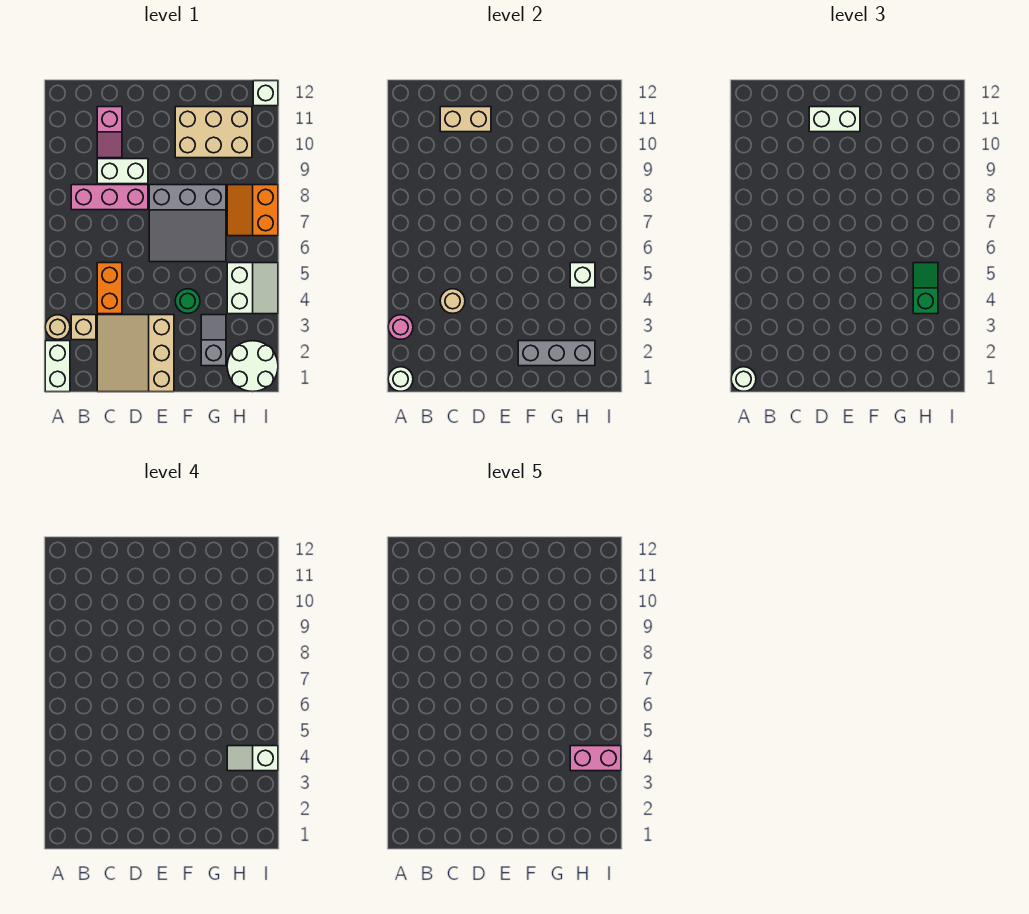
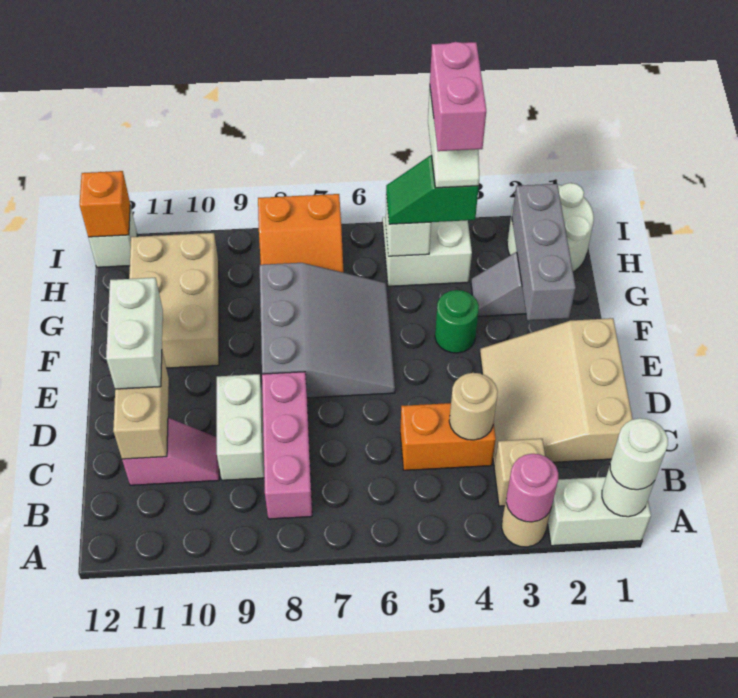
tan slope C1:E3 level 1 top E -> tan slope C1:E3 level 1 top 1
none -> orange brick I12 level 2

